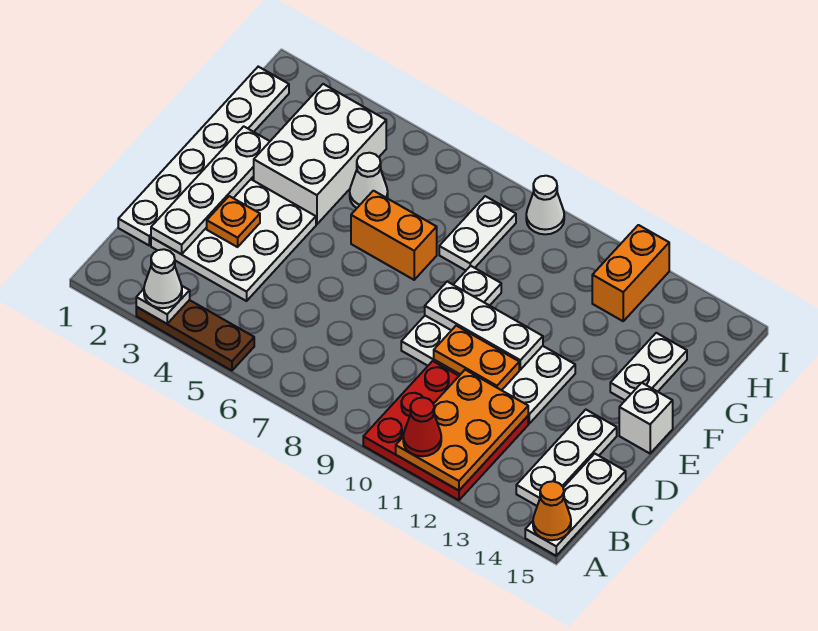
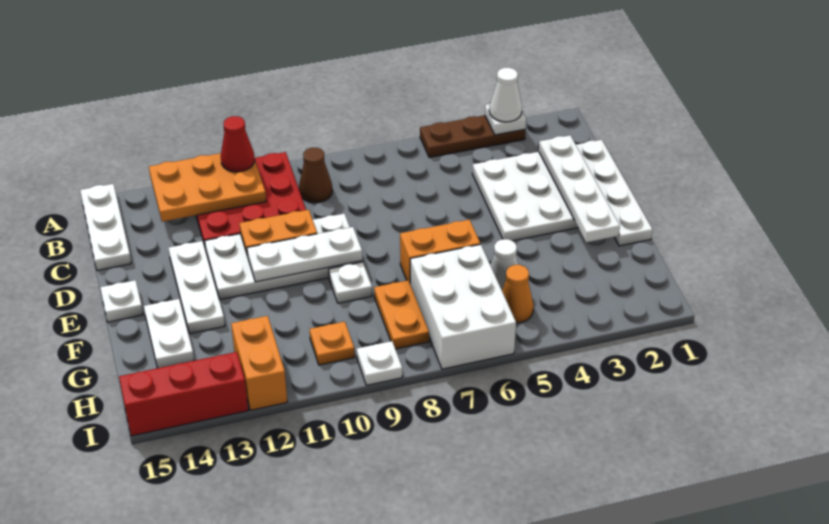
orange plate A11:C12 level 2 -> orange plate A11:B13 level 2
orange cone A15 level 2 -> orange cone H5 level 1
none -> brown cone B9 level 1
white plate B14:D14 level 1 -> white plate D13:F13 level 1
white plate C1:H1 level 1 -> white plate C1:F1 level 1
orange plate D3 level 2 -> orange plate H10 level 1
white brick E15 level 1 -> white plate E15 level 1
white brick F3:H4 level 1 -> white brick G6:I7 level 1
white plate G8:H8 level 1 -> orange plate G8:H8 level 1
white cone I9 level 1 -> white plate I9 level 1
none -> red brick I13:I15 level 1

